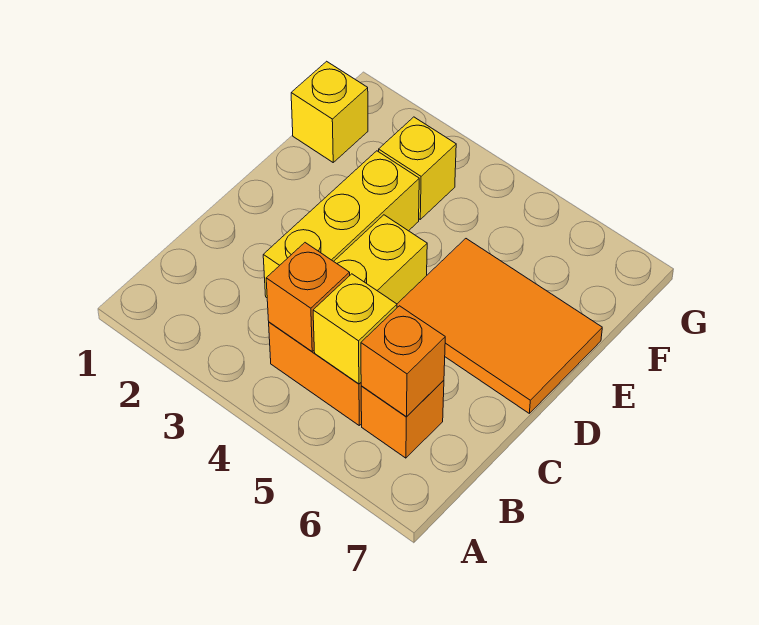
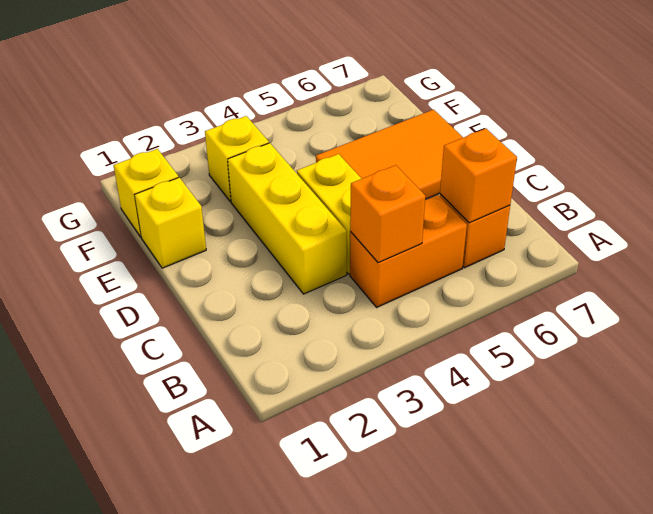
yellow brick B5 level 2 -> yellow brick E1 level 1

